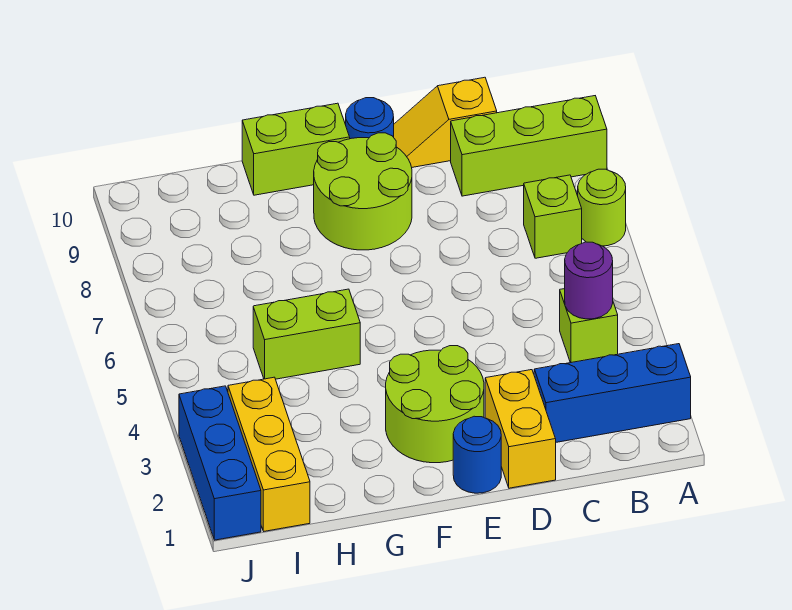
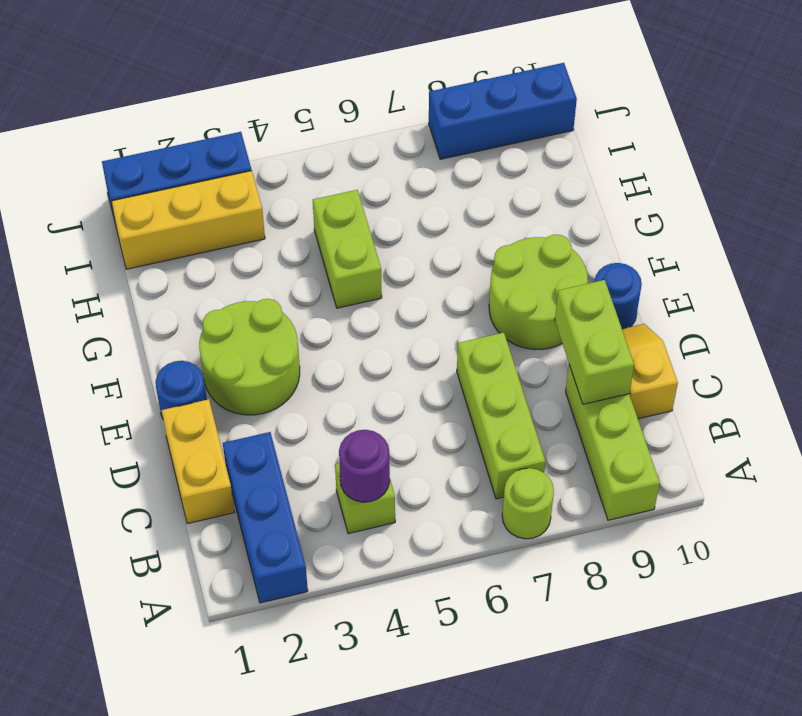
lime brick B7 level 1 -> lime brick B7:D7 level 1
yellow brick D1:D2 level 1 -> yellow brick C1:D1 level 1
lime brick F10:G10 level 1 -> lime brick C9:D9 level 2
none -> blue brick J8:J10 level 1

